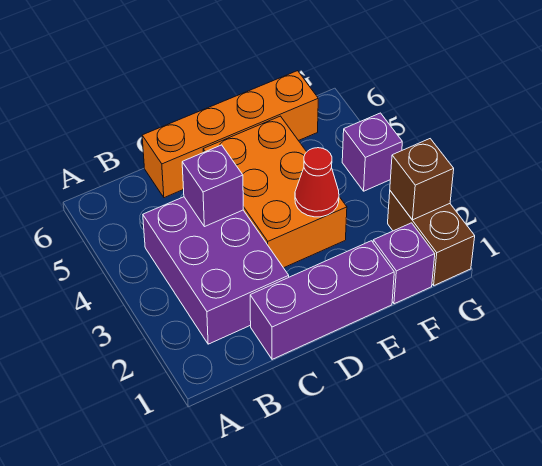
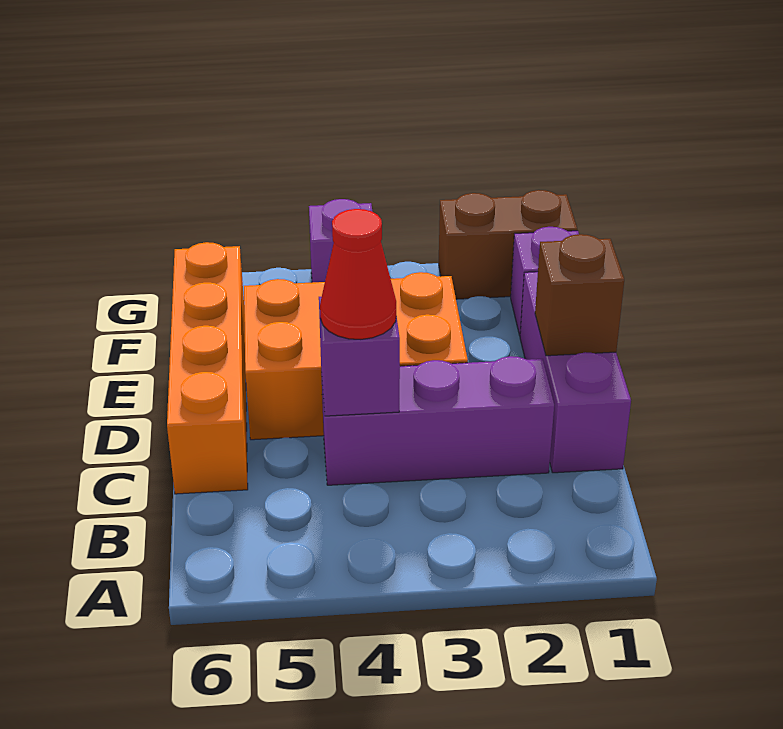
purple brick B2:C4 level 1 -> purple brick C2:C4 level 1
red cone E3 level 2 -> red cone C4 level 3
brown brick G2 level 2 -> brown brick D1 level 2

